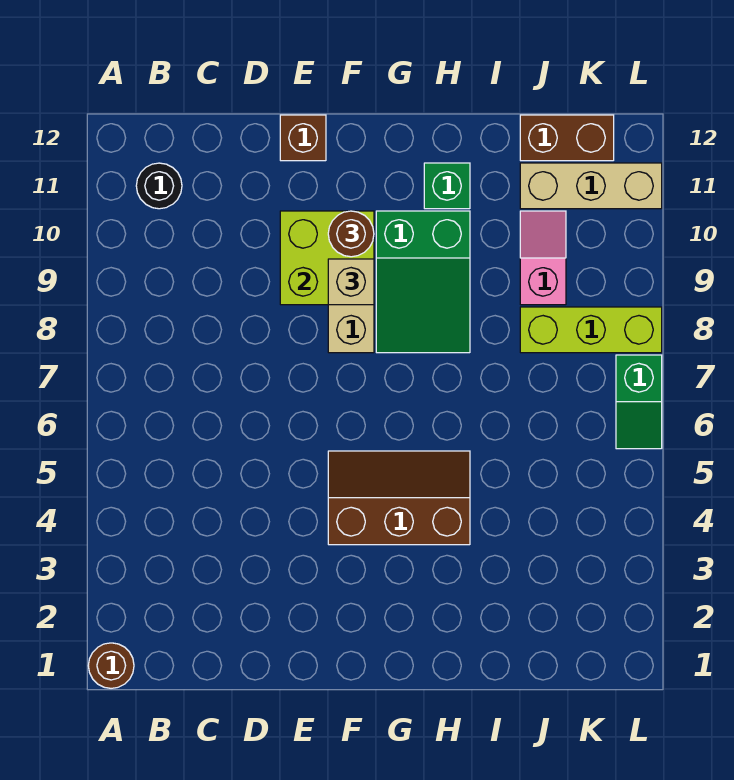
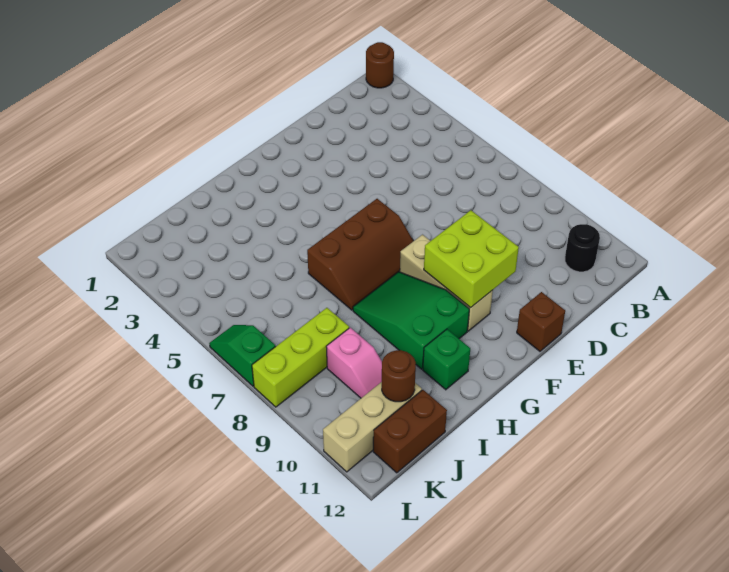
brown slope F4:H5 level 1 top 4 -> brown slope F6:H7 level 1 top 6
tan brick F9 level 3 -> none
brown round brick F10 level 3 -> brown round brick J11 level 2

